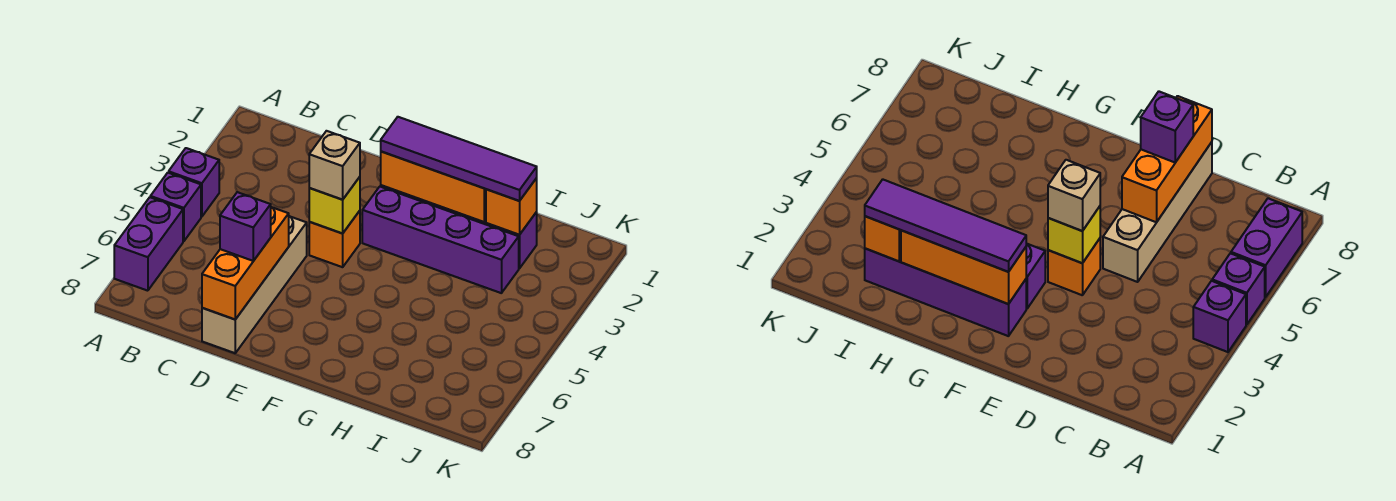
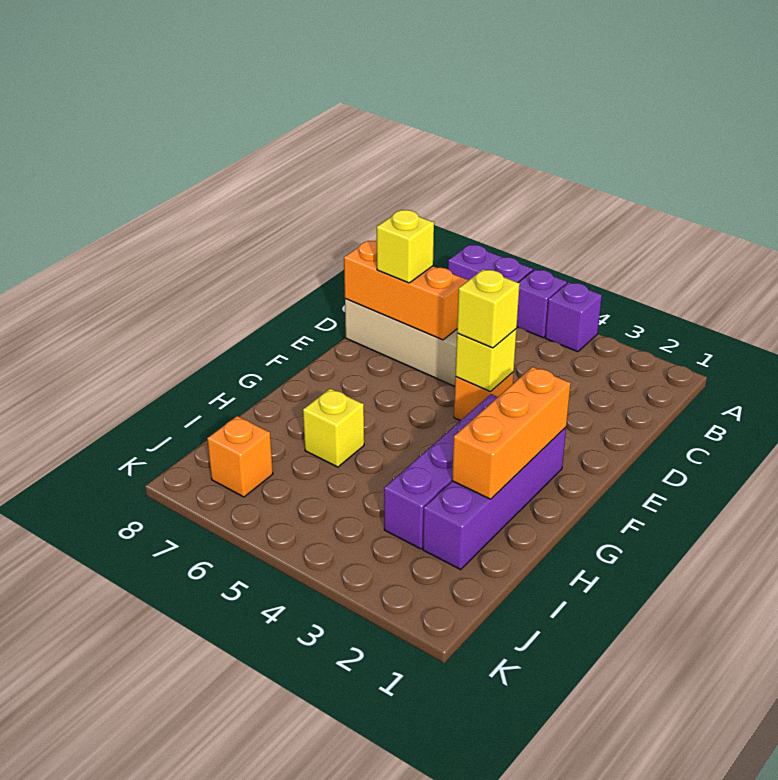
purple brick D7 level 3 -> yellow brick D7 level 3
tan brick E4 level 3 -> yellow brick E4 level 3
purple tile F2:I2 level 3 -> none
none -> yellow brick H6 level 1
orange brick I2 level 2 -> orange brick J7 level 1

